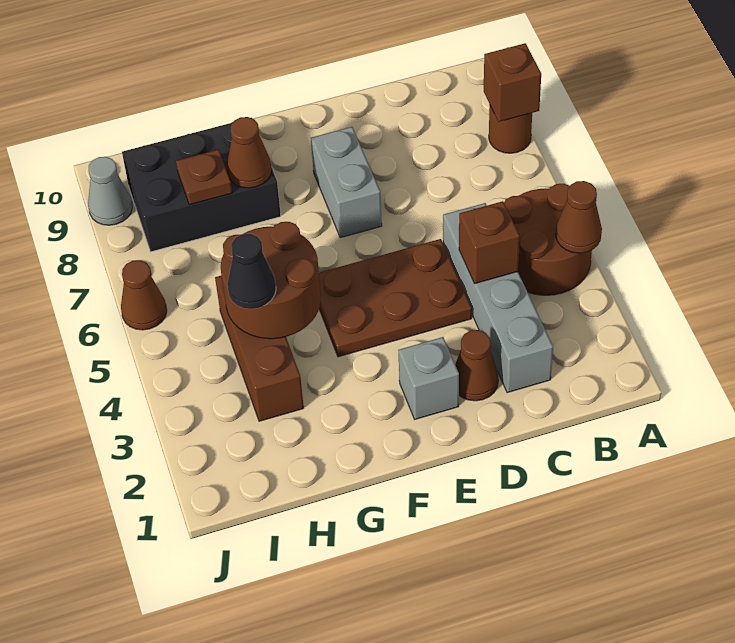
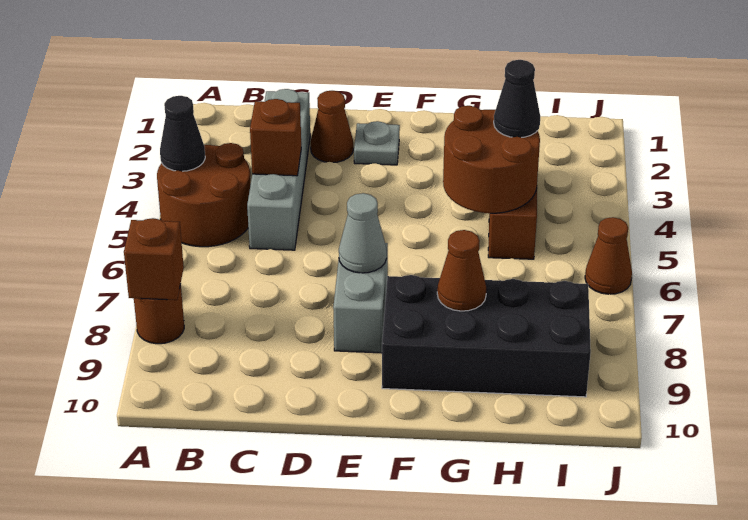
brown cone A4 level 2 -> black cone A4 level 2
brown plate D4:F5 level 1 -> none
grey brick E2 level 1 -> grey plate E2 level 1
black brick G8:I9 level 1 -> black brick F8:I9 level 1
brown plate H8 level 2 -> none
grey cone J9 level 1 -> grey cone E7 level 2

